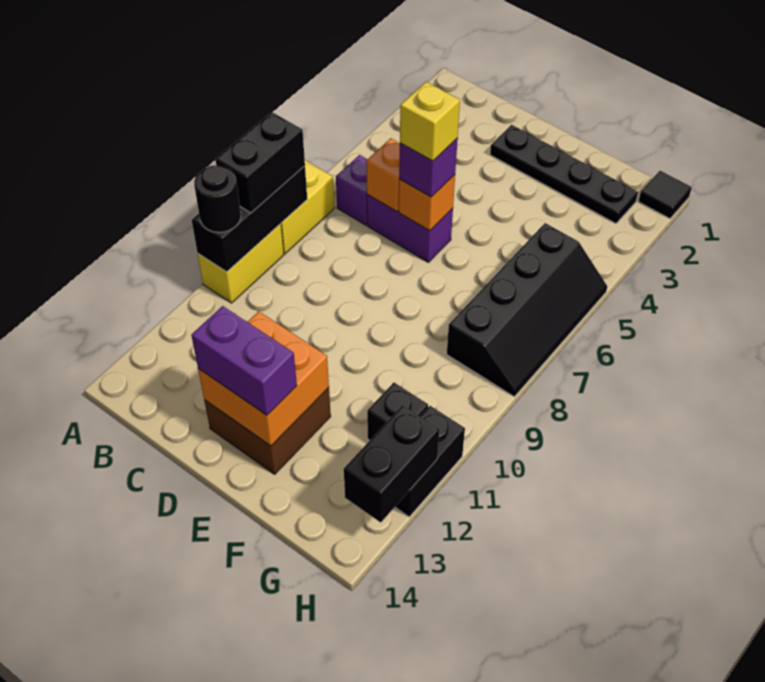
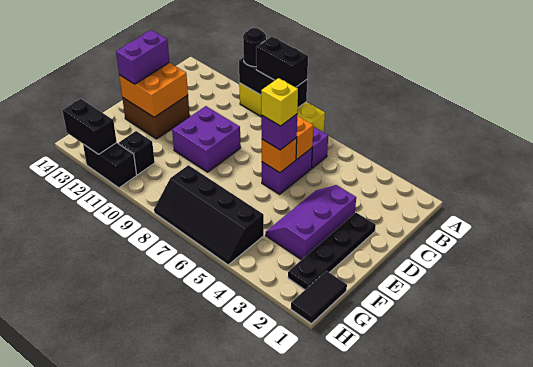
none -> purple slope D3:F4 level 1 top 3
none -> purple brick D9:E10 level 1
black tile H1 level 1 -> black tile G1:H1 level 1

